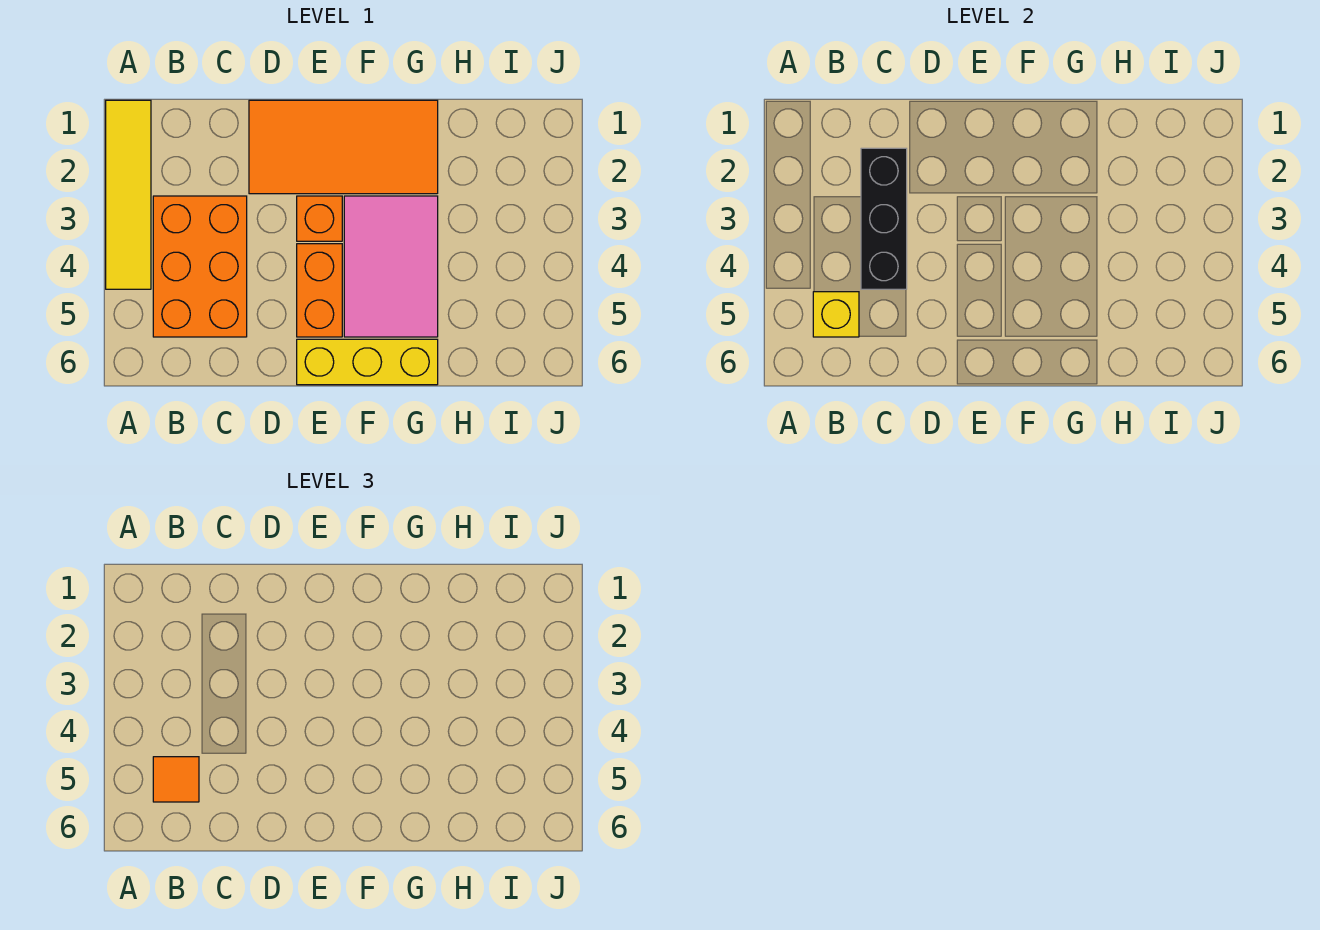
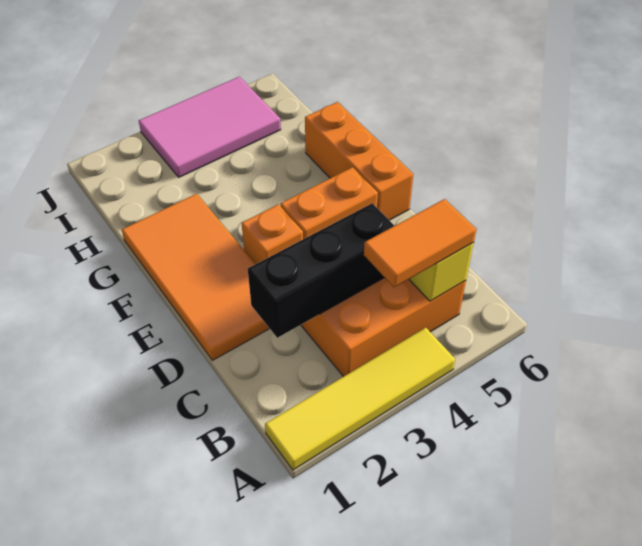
orange tile B5 level 3 -> orange tile B4:B5 level 3
yellow brick E6:G6 level 1 -> orange brick E6:G6 level 1
pink tile F3:G5 level 1 -> pink tile I3:J5 level 1

